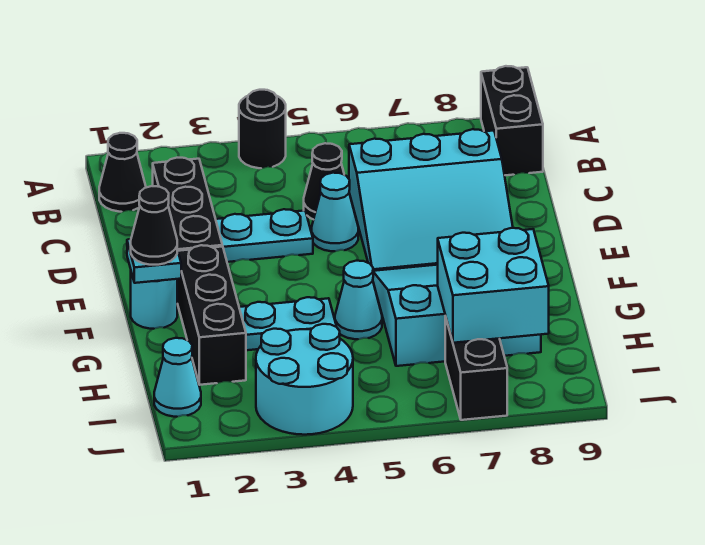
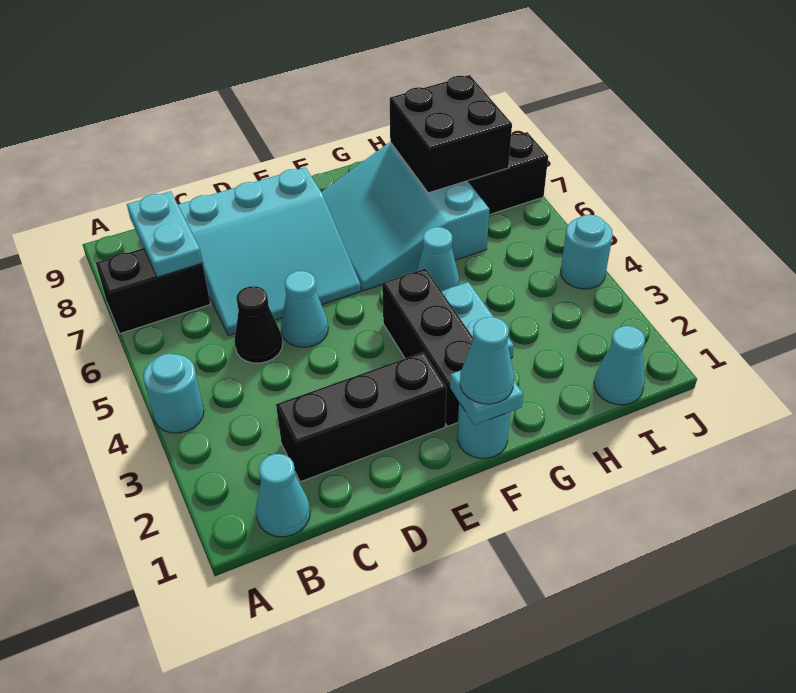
black round brick A4 level 1 -> cyan round brick A4 level 1
black brick A9:B9 level 1 -> black brick A7:B7 level 1
black cone B1 level 1 -> cyan cone B1 level 1
cyan slope C6:E8 level 1 top C -> cyan slope C6:E8 level 1 top 8
cyan plate D3:D4 level 1 -> cyan plate B7:B8 level 2
black cone F1 level 3 -> cyan cone F1 level 3
black brick F2:H2 level 1 -> black brick F2:F4 level 1
cyan brick H7:I8 level 2 -> black brick H7:I8 level 2
cyan round brick I3:J4 level 1 -> cyan round brick J4 level 1

